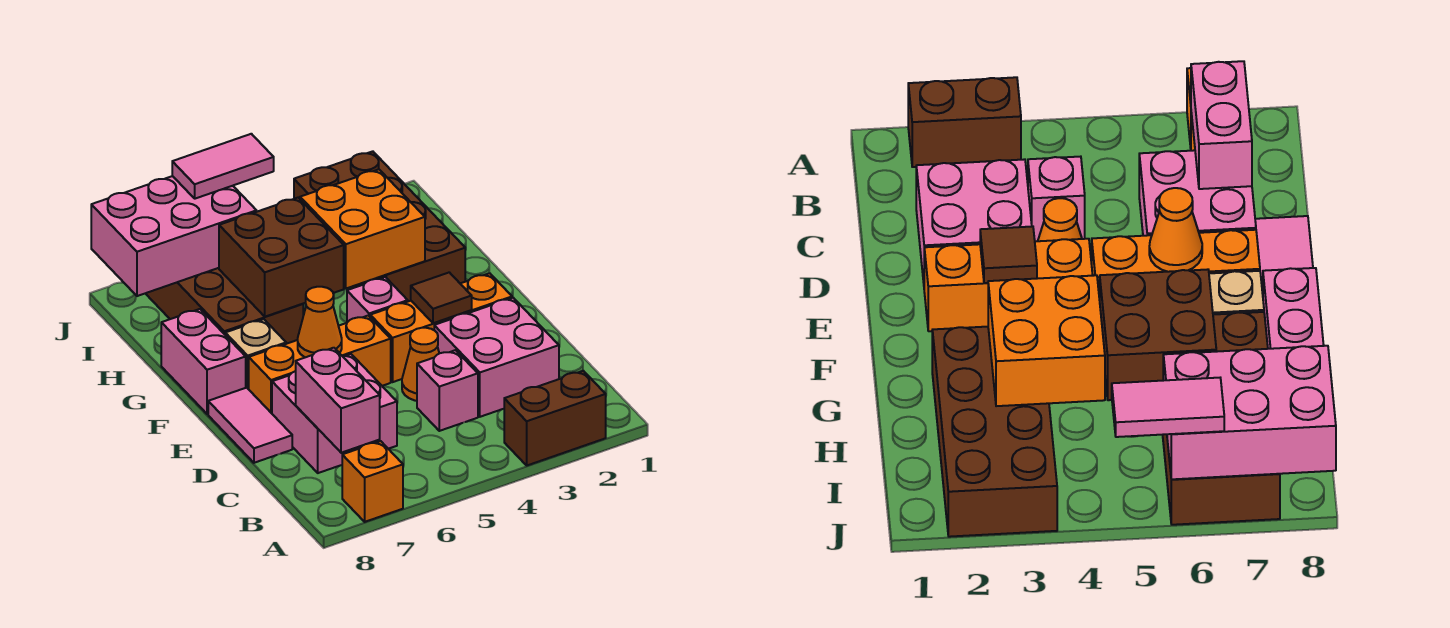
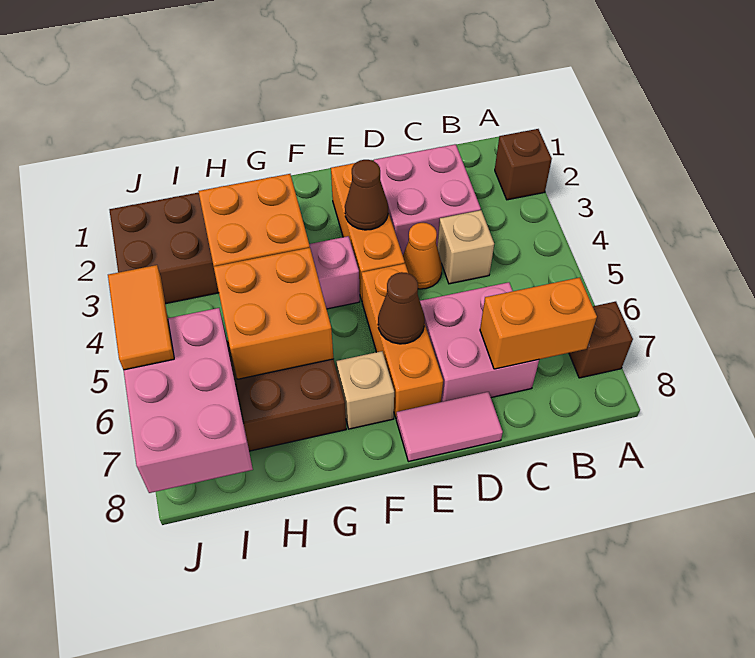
brown brick A2:A3 level 1 -> brown brick A2 level 1
orange brick A7 level 1 -> brown brick A7 level 1
pink brick B7:C7 level 2 -> orange brick B7:C7 level 2
pink brick C4 level 1 -> tan brick C4 level 1
brown tile E3 level 2 -> brown cone E3 level 2
orange cone E6 level 2 -> brown cone E6 level 2
pink brick F8:G8 level 1 -> none
brown brick G5:H6 level 2 -> orange brick G5:H6 level 2
pink tile J5:J6 level 3 -> orange tile J5:J6 level 3

